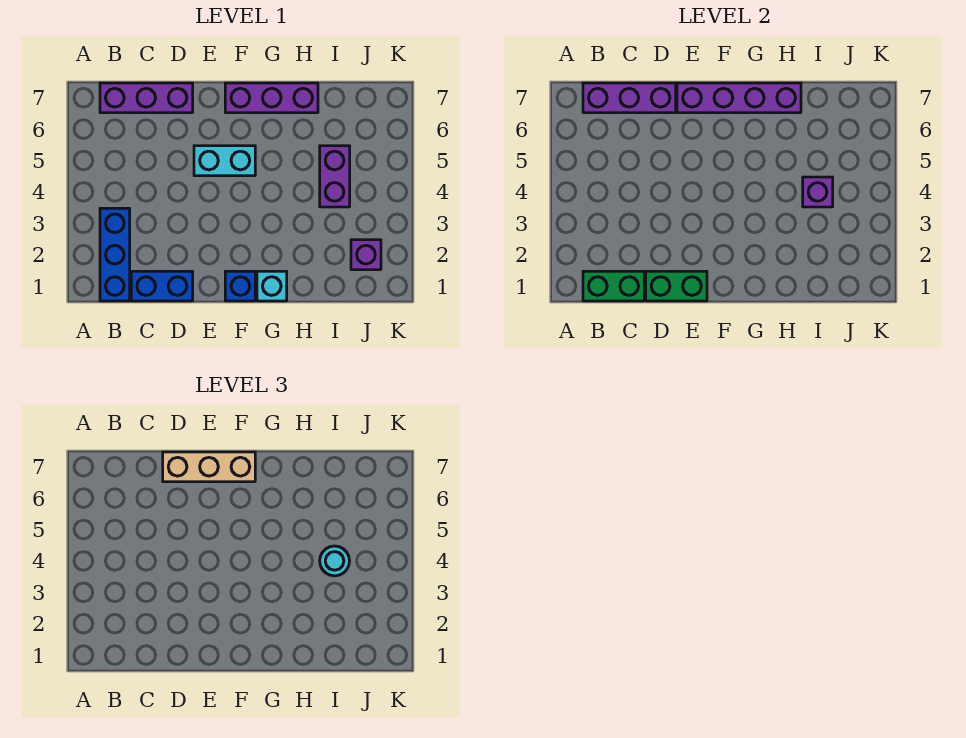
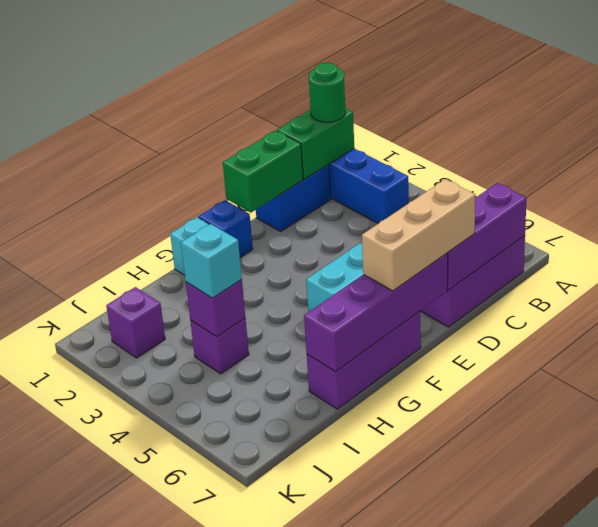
none -> green round brick B1 level 3
purple brick I4:I5 level 1 -> purple brick I4 level 1
cyan round brick I4 level 3 -> cyan brick I4 level 3

